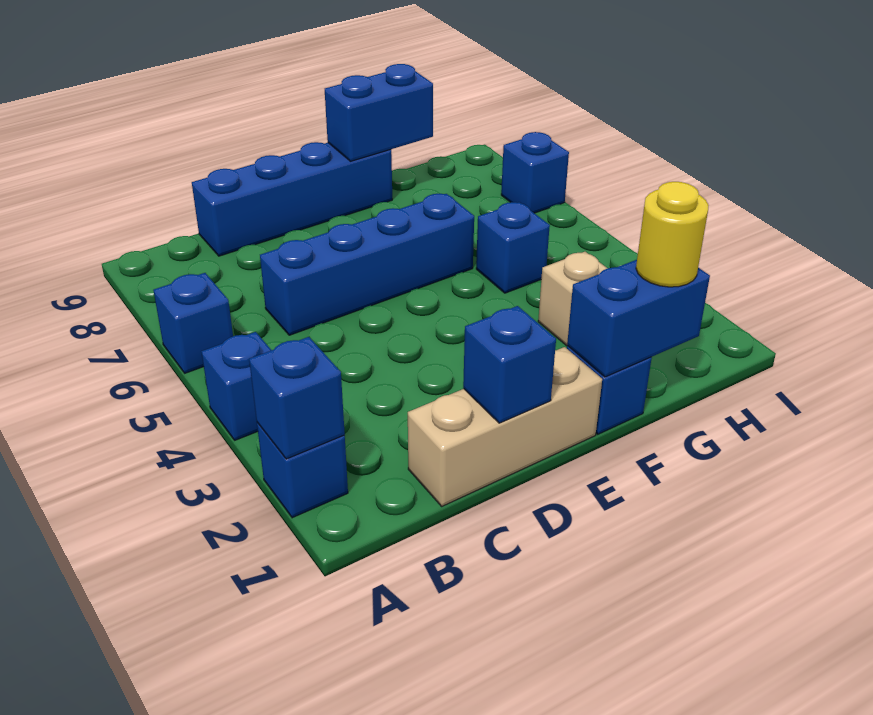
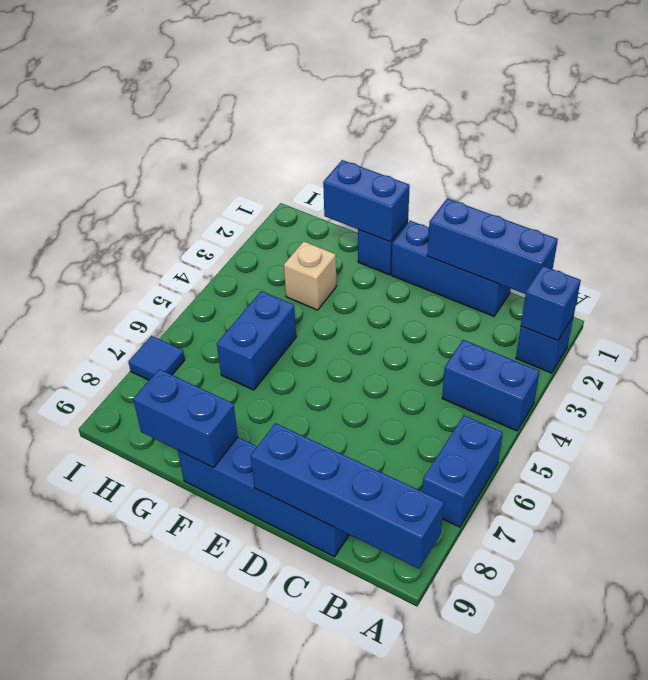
blue brick A4 level 1 -> blue brick A4:B4 level 1
blue brick A6 level 1 -> blue brick A6:A7 level 1
tan brick C1:E1 level 1 -> blue brick C1:E1 level 1
blue brick C6:F6 level 1 -> blue brick A9:D9 level 2
blue brick D1 level 2 -> blue brick B1:D1 level 2
yellow round brick G1 level 3 -> none
blue brick G5 level 1 -> blue brick G5:G6 level 1
blue brick I7 level 1 -> blue tile I7 level 1

